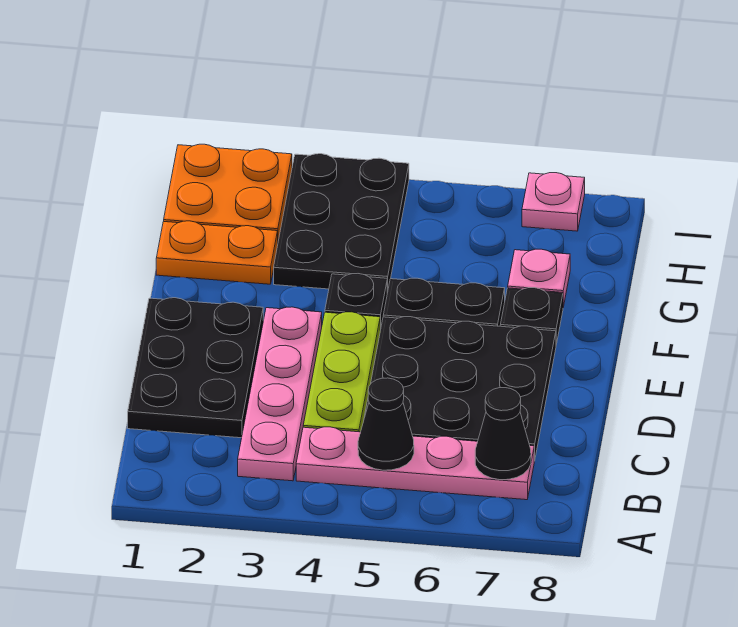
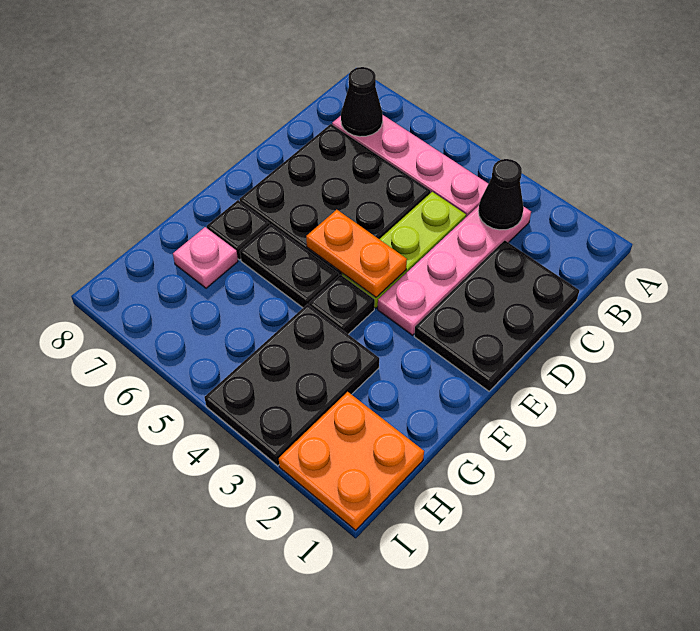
black cone B5 level 2 -> black cone B3 level 2
orange plate G1:G2 level 1 -> orange plate E4:E5 level 2
pink plate I7 level 1 -> none

